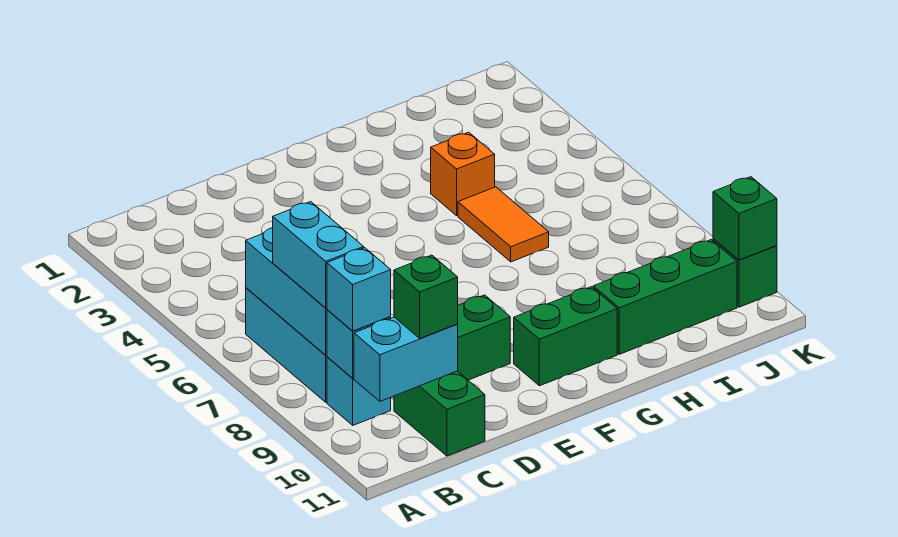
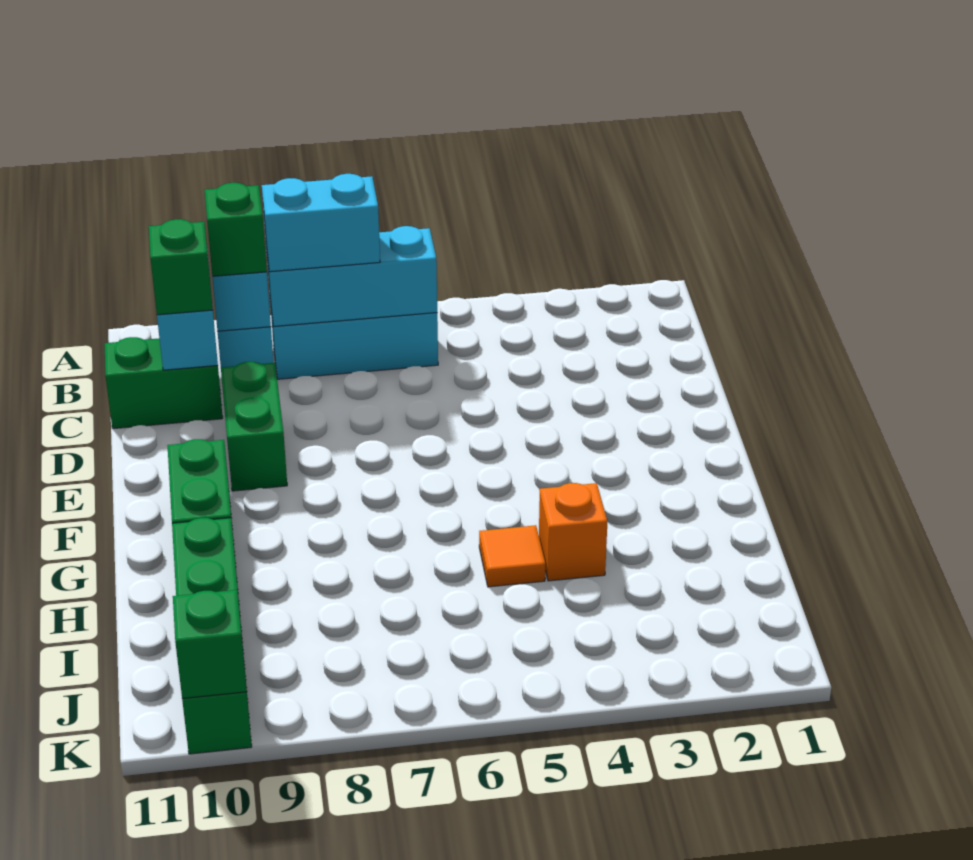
cyan brick B9 level 3 -> green brick B9 level 3
orange tile H5:H6 level 1 -> orange tile H5 level 1

